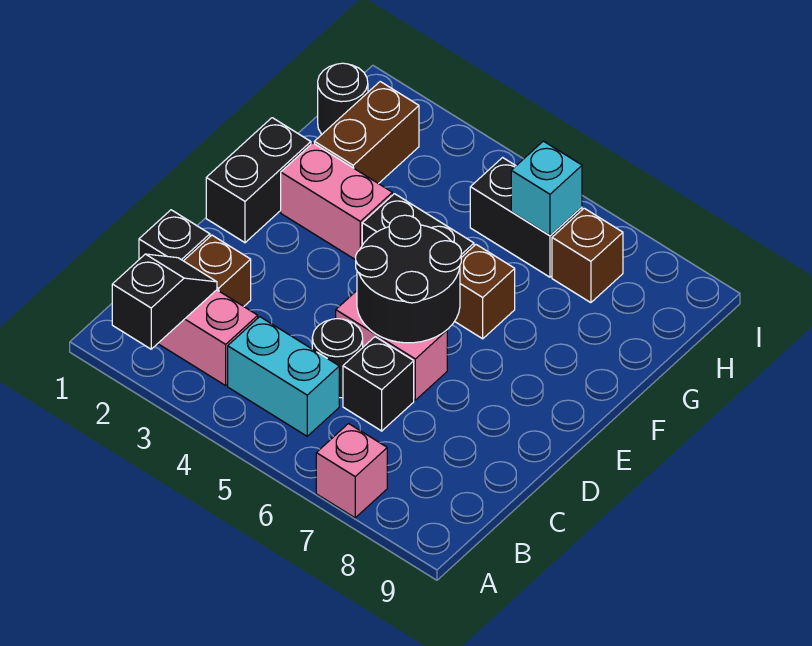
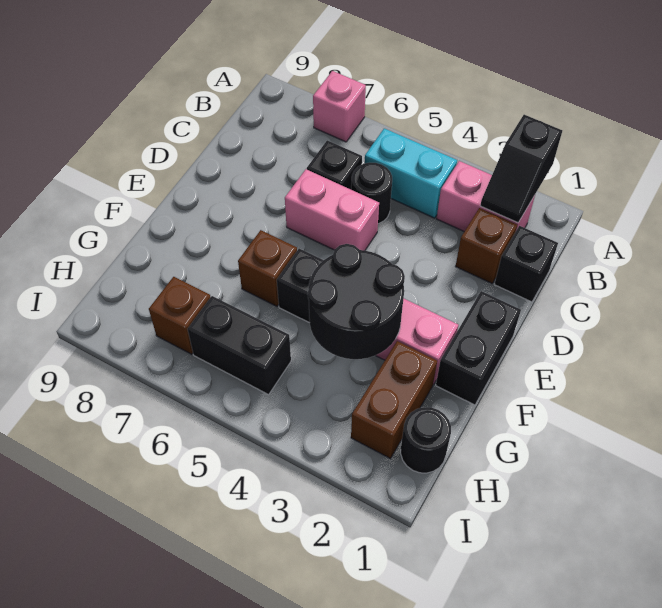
black round brick D5:E6 level 2 -> black round brick F3:G4 level 2
cyan brick H6 level 2 -> none

